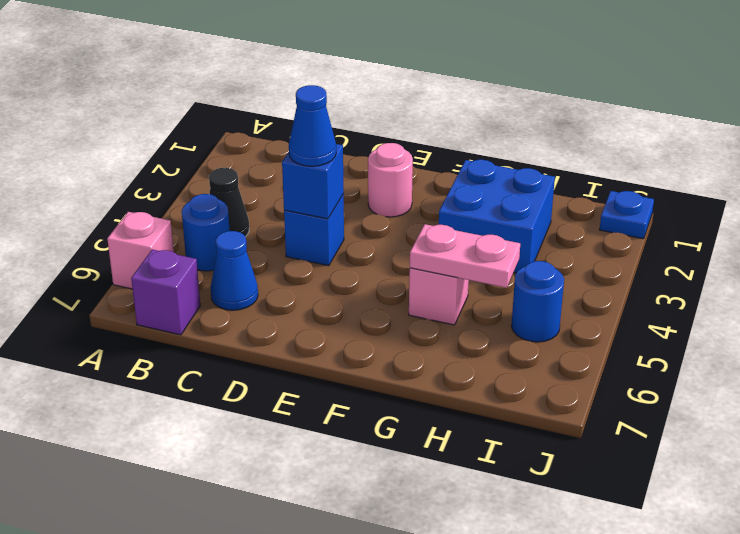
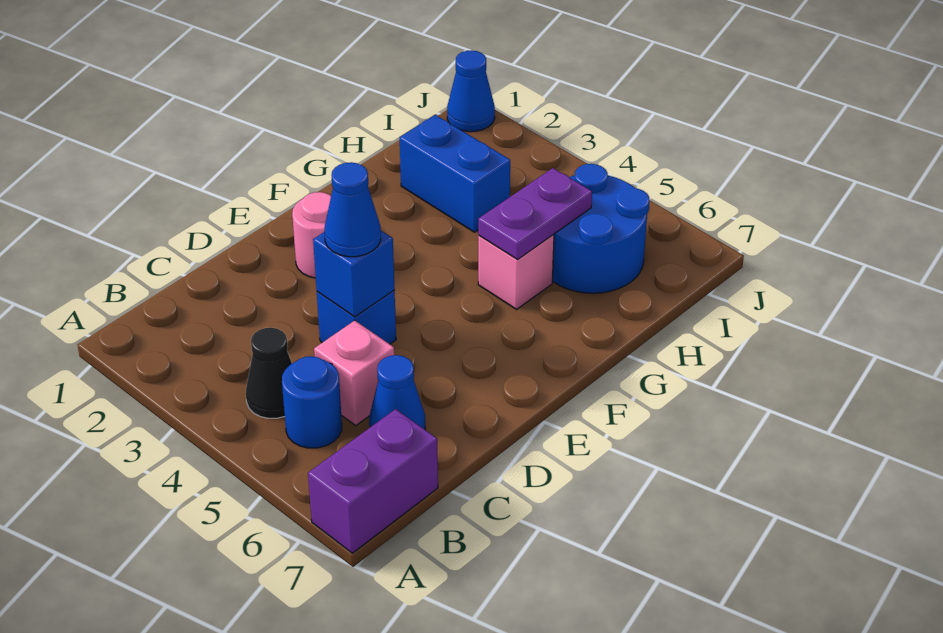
pink brick A6 level 1 -> pink brick C5 level 1
purple brick B7 level 1 -> purple brick A7:B7 level 1
blue brick G2:H3 level 1 -> blue brick H2:H3 level 1
pink plate G5:H5 level 2 -> purple plate G5:H5 level 2
blue round brick I5 level 1 -> blue round brick H5:I6 level 1
blue plate J1 level 1 -> blue cone J1 level 1

